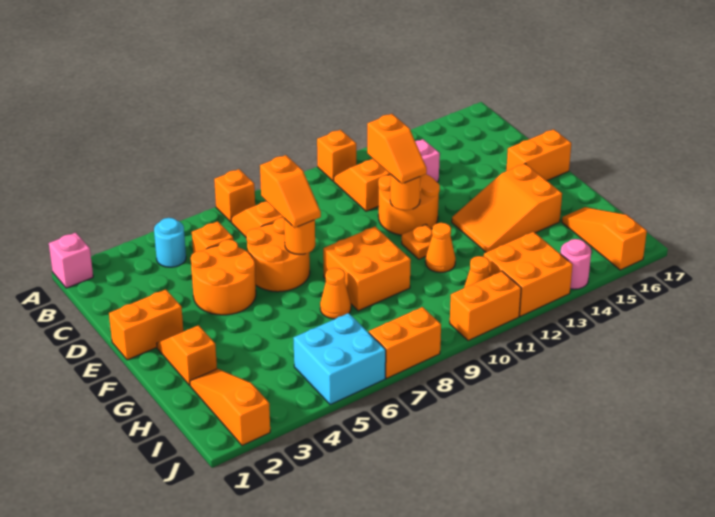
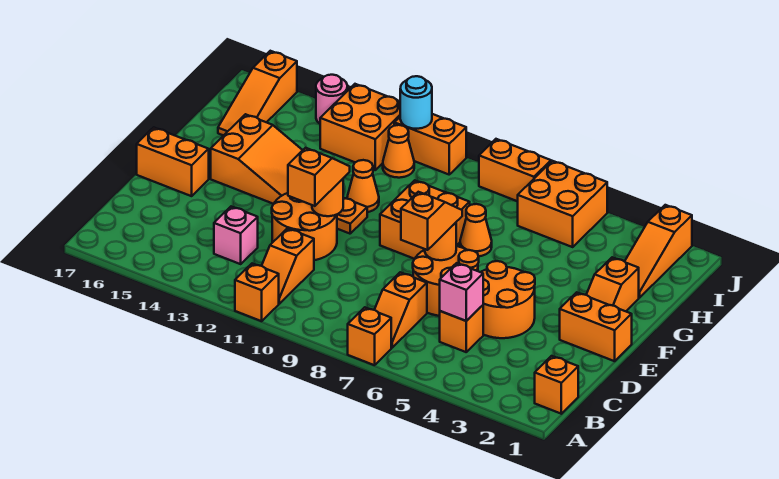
pink brick A1 level 1 -> pink brick C5 level 2
none -> orange brick B1 level 1
cyan round brick B4 level 1 -> cyan round brick J11 level 2
cyan brick I5:J6 level 1 -> orange brick I5:J6 level 1

